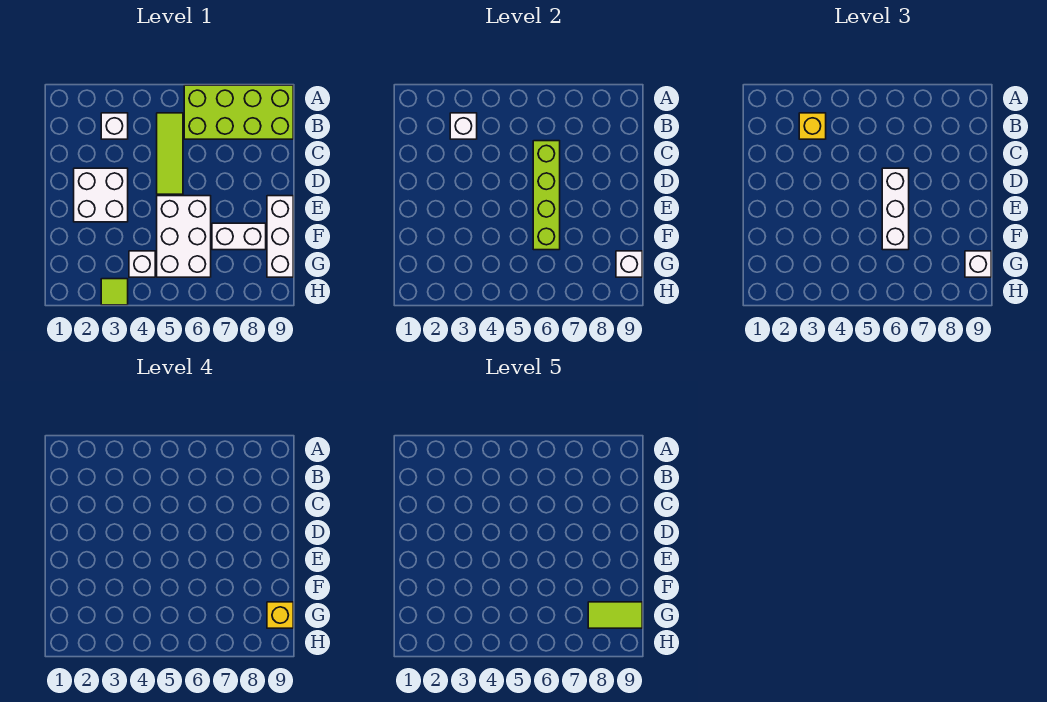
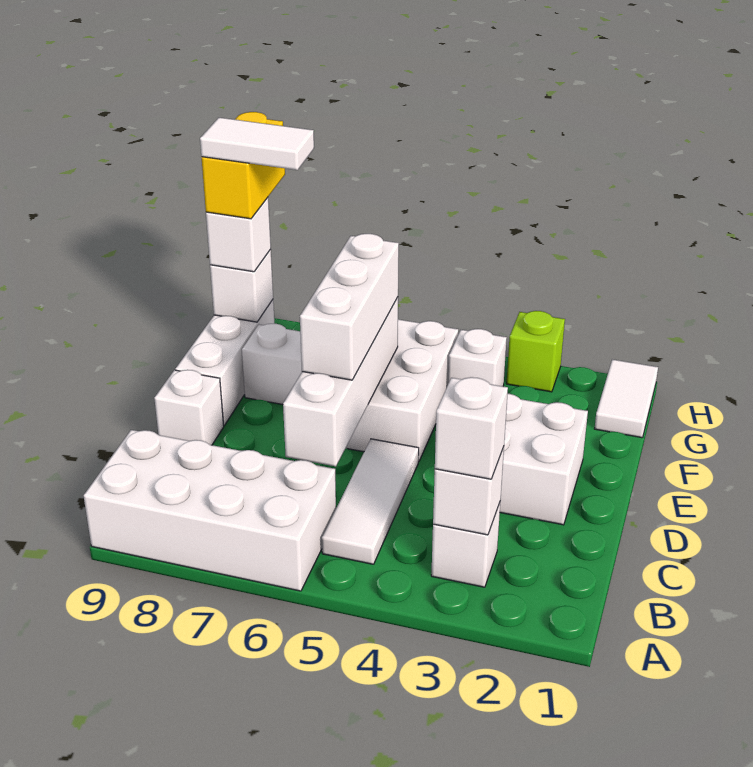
lime brick A6:B9 level 1 -> white brick A6:B9 level 1
yellow brick B3 level 3 -> white brick B3 level 3
lime tile B5:D5 level 1 -> white tile B5:D5 level 1
lime brick C6:F6 level 2 -> white brick C6:F6 level 2
none -> white brick D9 level 1
none -> white tile G1:H1 level 1
lime tile G8:G9 level 5 -> white tile G8:G9 level 5
yellow brick G9 level 4 -> yellow brick G9:H9 level 4
lime tile H3 level 1 -> lime brick H3 level 1

